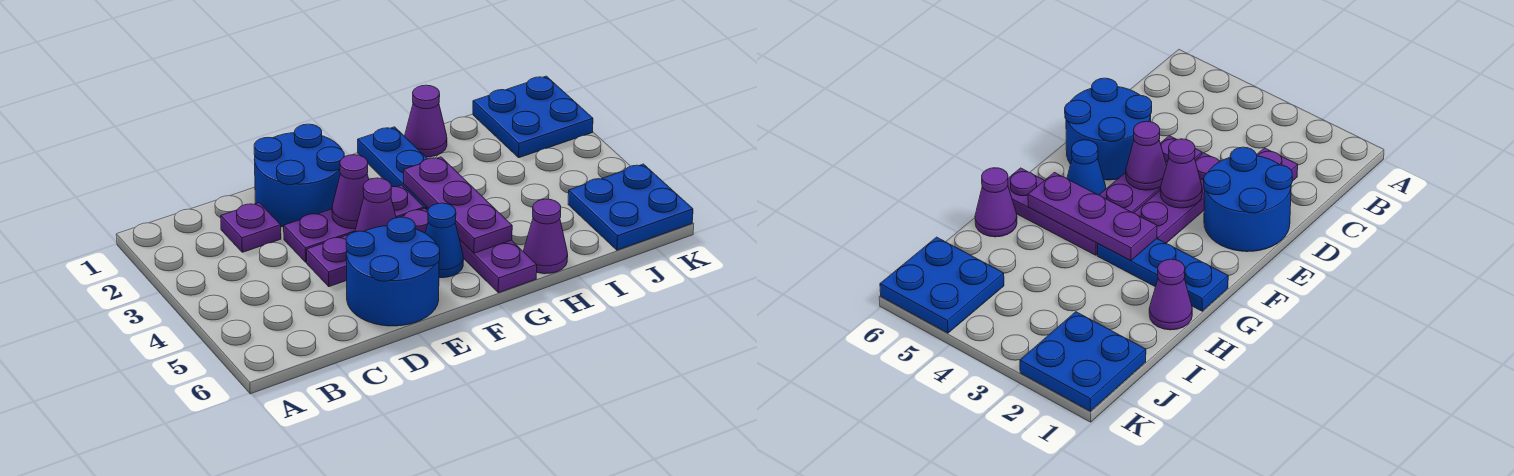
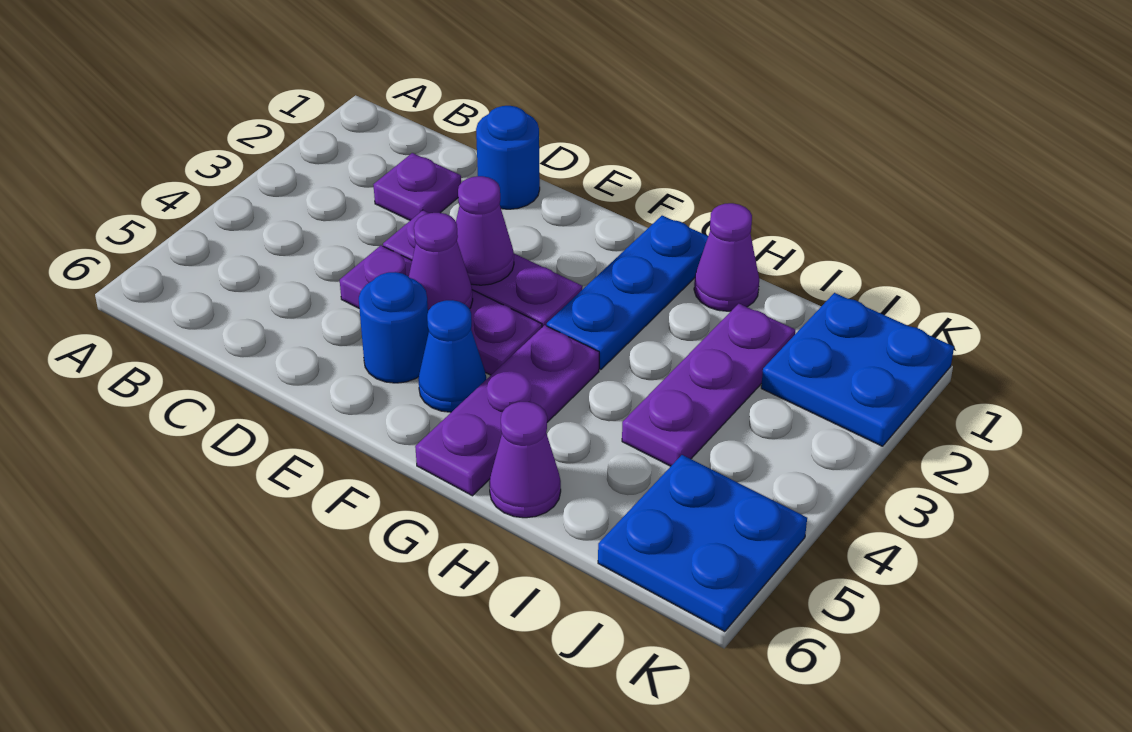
blue round brick D1:E2 level 1 -> blue round brick D1 level 1
blue round brick D5:E6 level 1 -> blue round brick E5 level 1
purple plate G3:G5 level 2 -> purple plate I2:I4 level 1

